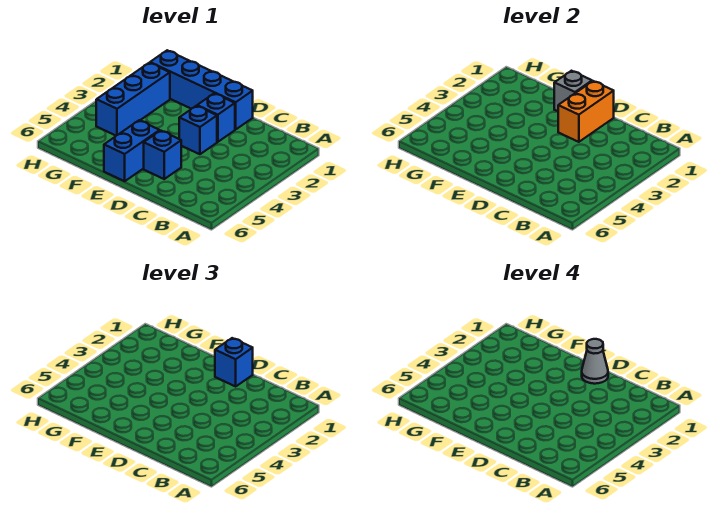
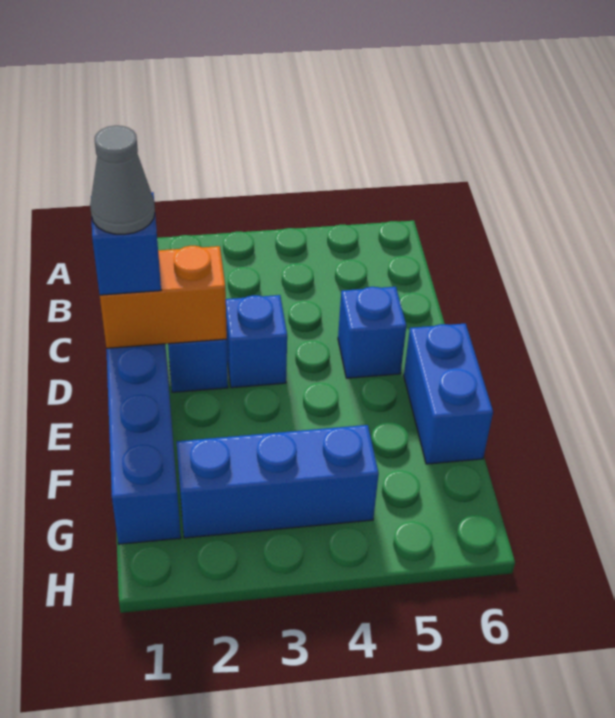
grey brick E1 level 2 -> none
blue brick E5:E6 level 1 -> blue brick E6:F6 level 1

